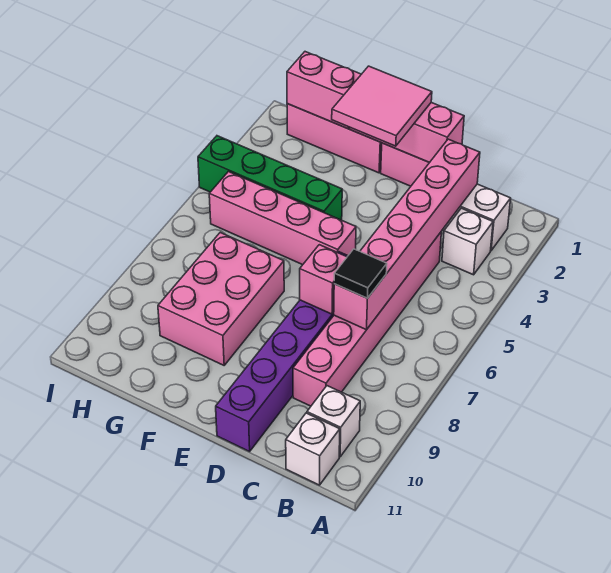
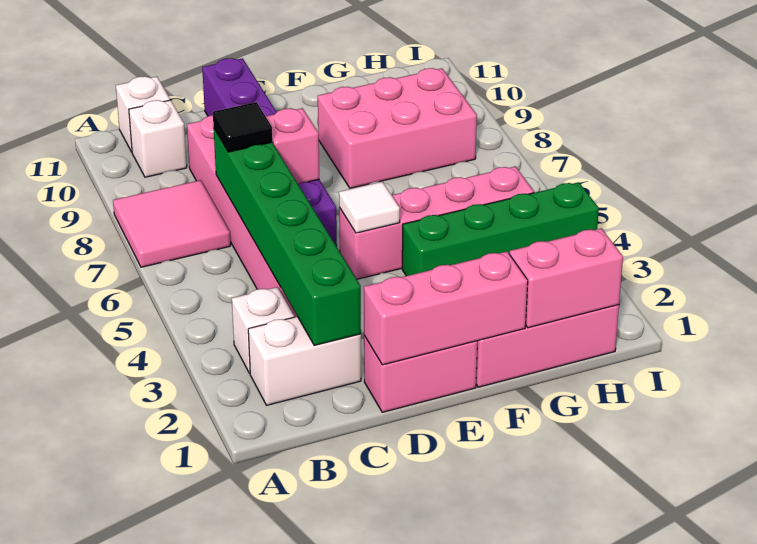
pink brick C2:C7 level 2 -> green brick C2:C7 level 2
pink tile E1:F2 level 3 -> pink tile A7:B8 level 1
none -> white tile E5 level 2
pink brick F7:G9 level 1 -> pink brick F8:H9 level 1

